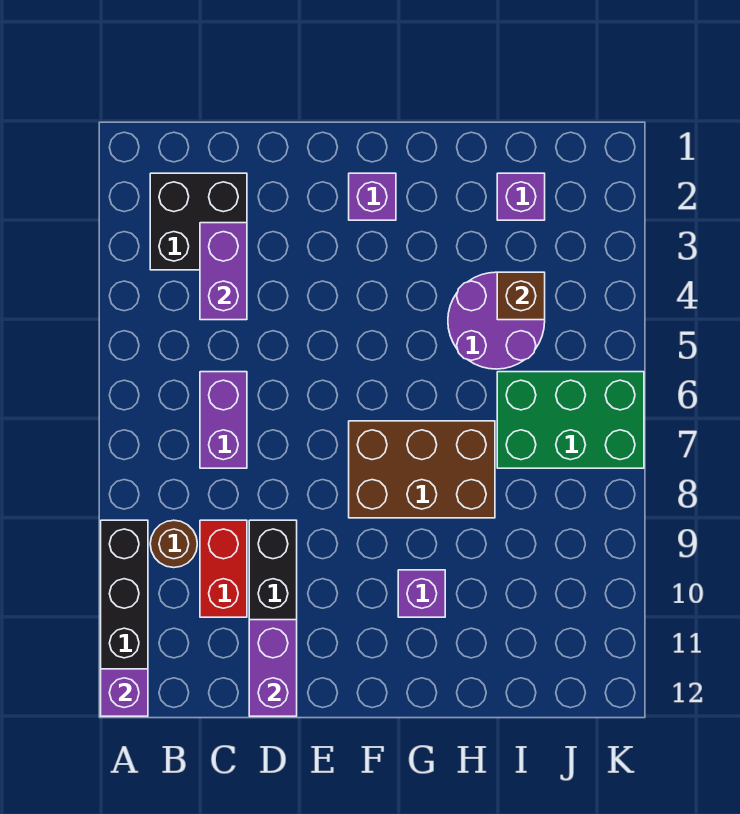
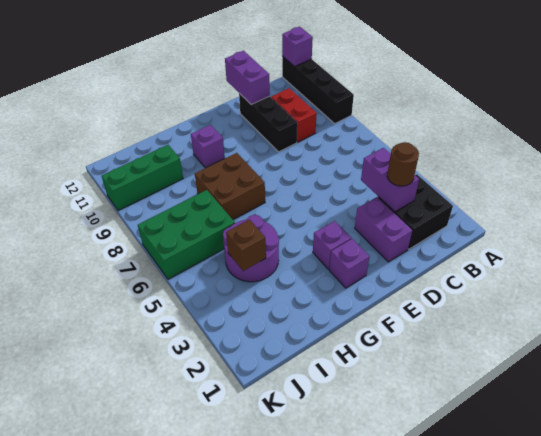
brown round brick B9 level 1 -> brown round brick C3 level 3
purple brick C6:C7 level 1 -> purple brick D2:D3 level 1
brown brick F7:H8 level 1 -> brown brick G7:H8 level 1
purple brick I2 level 1 -> purple brick F3 level 1
none -> green brick I10:K10 level 1

